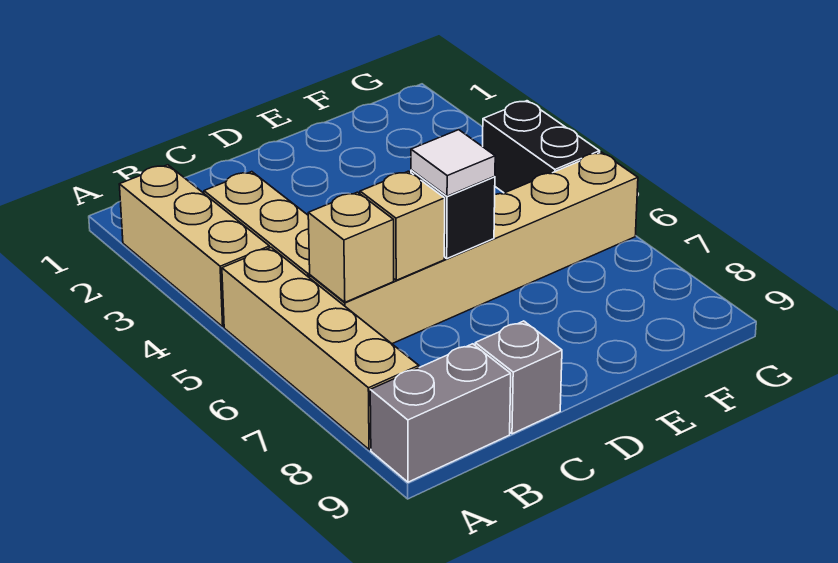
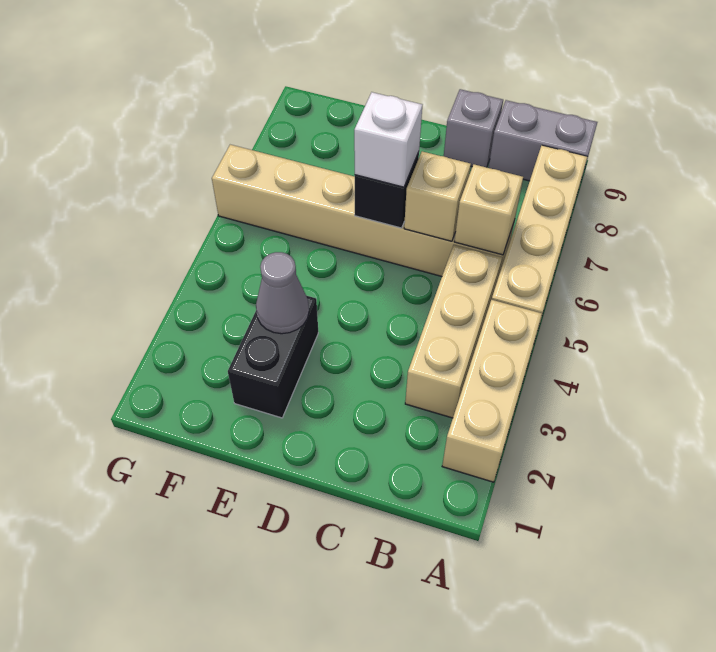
white tile D6 level 3 -> white brick D6 level 3
none -> grey cone E3 level 2
black brick G4:G5 level 1 -> black brick E2:E3 level 1

